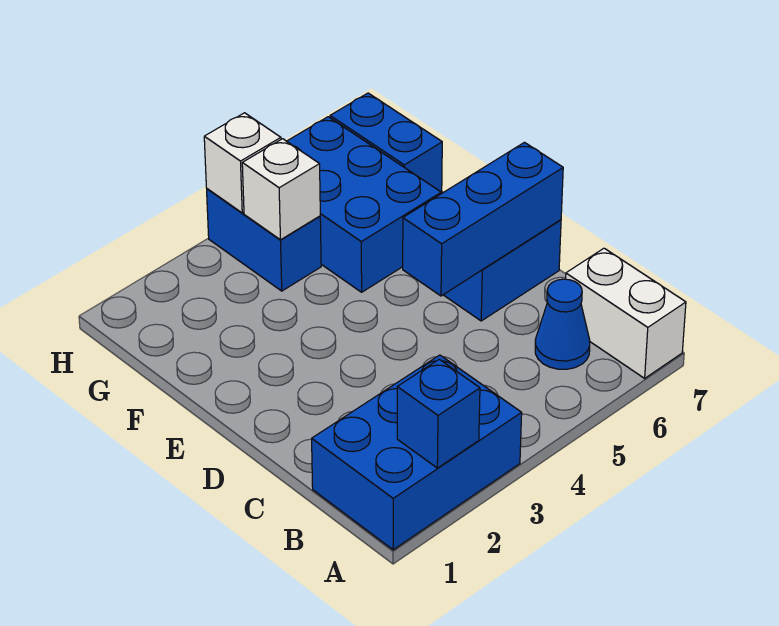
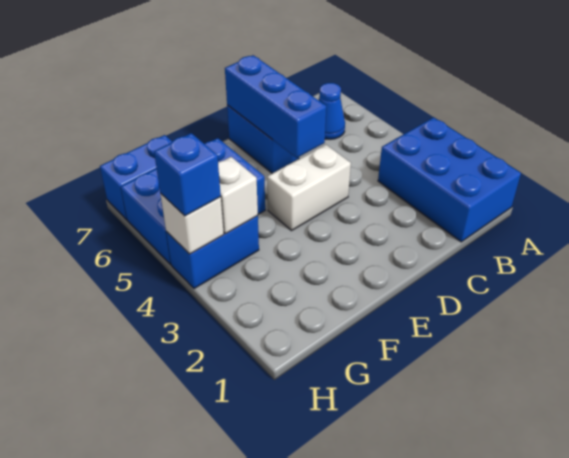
blue brick A2 level 2 -> blue brick H4 level 3
white brick A7:B7 level 1 -> white brick D4:E4 level 1

